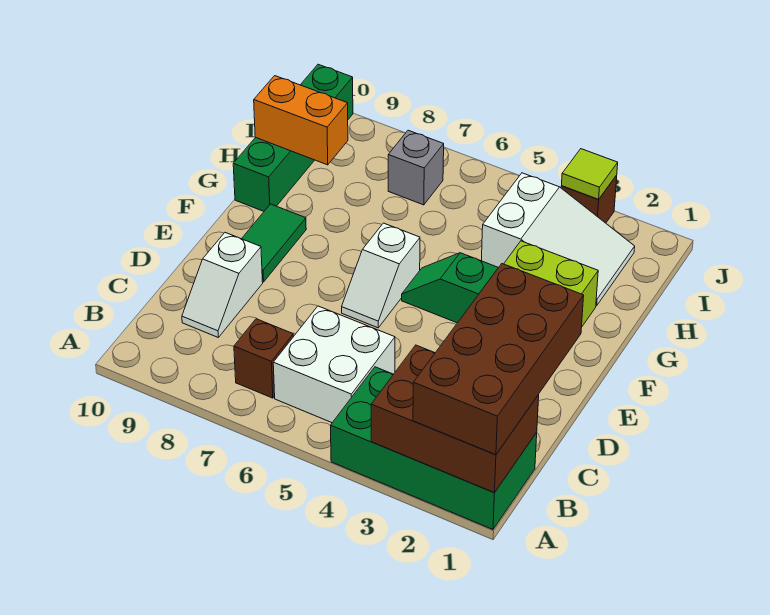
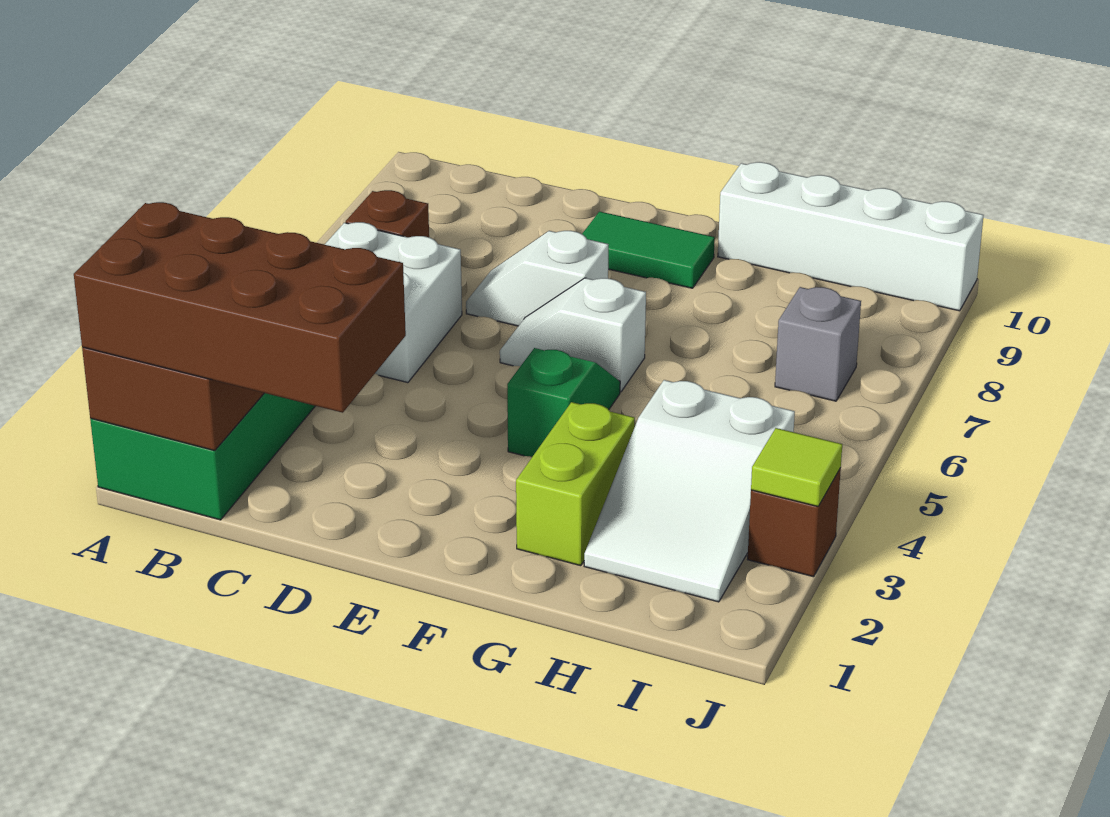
white slope C9:D9 level 1 top D -> white slope D7:E7 level 1 top E
green brick G10:J10 level 1 -> white brick G10:J10 level 1
orange brick H9:H10 level 2 -> none

